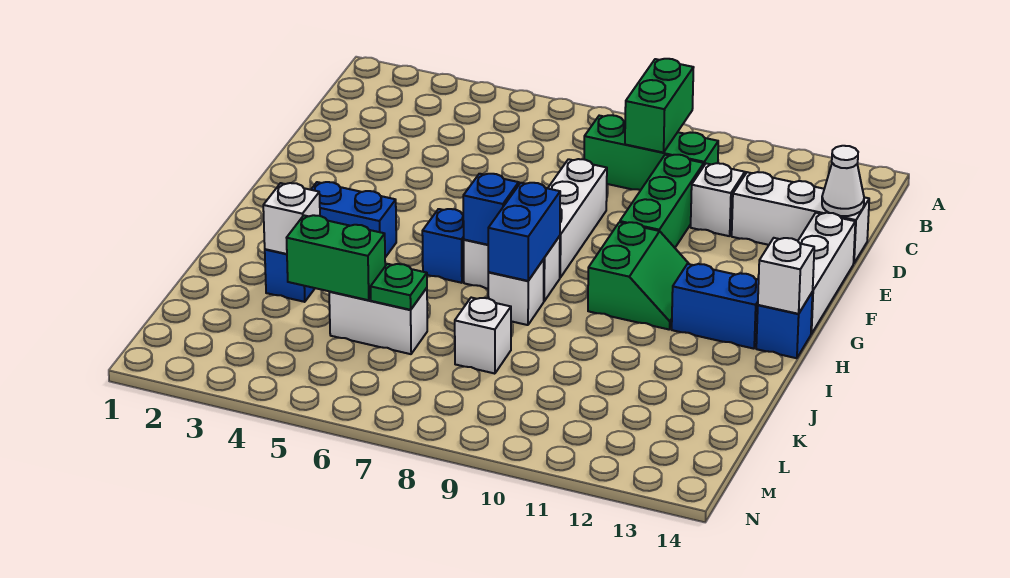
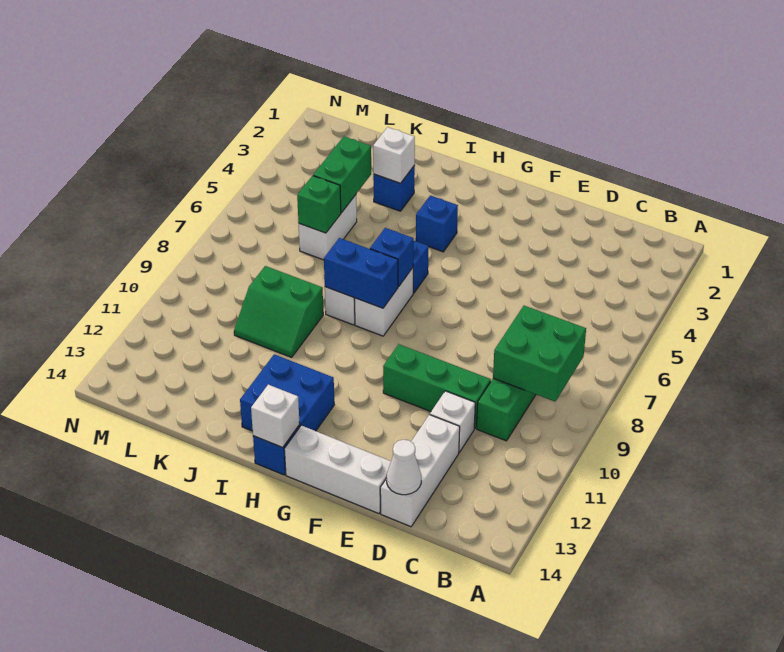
green brick B9:C9 level 2 -> green brick B8:C9 level 2
white brick E8:G8 level 1 -> none
green slope G10:H11 level 1 top 10 -> green slope J9:K10 level 1 top 9
blue brick H3:H4 level 1 -> blue brick H4 level 1
blue brick H12:H13 level 1 -> blue brick H12:I13 level 1
green plate K6 level 2 -> green brick K6 level 2
white brick K8 level 1 -> none

